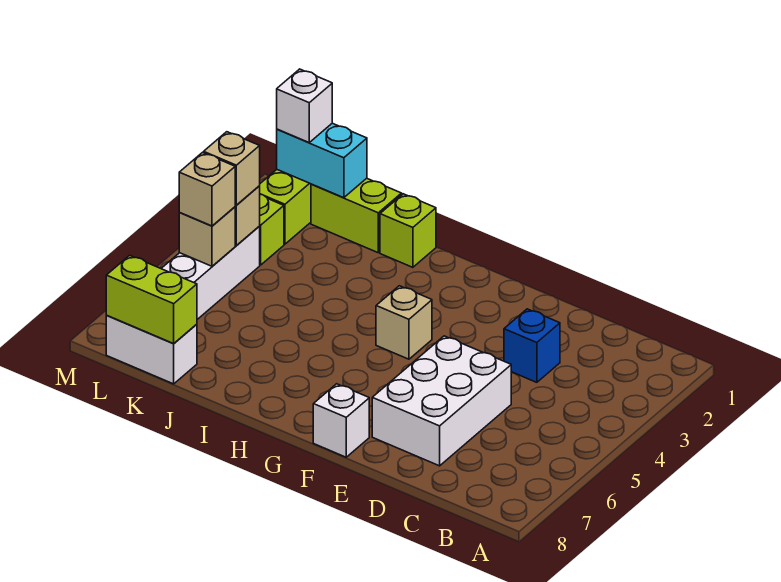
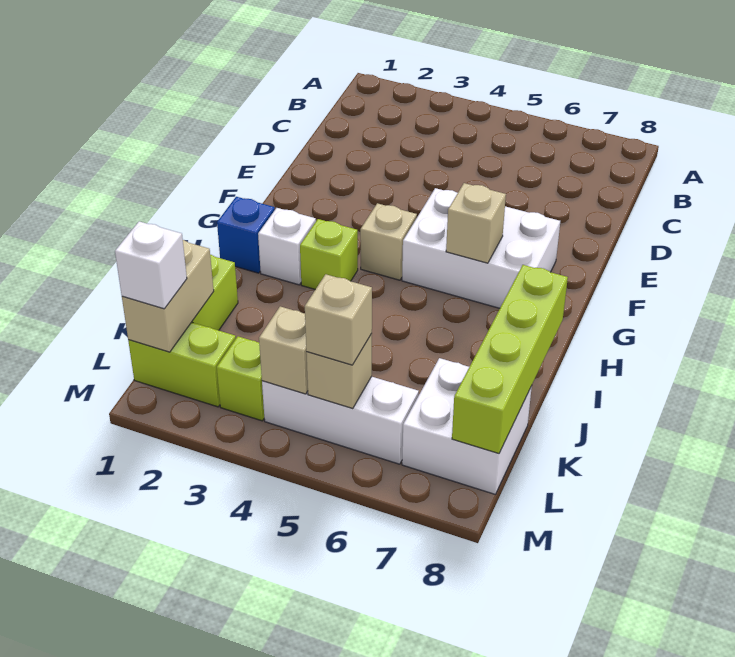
blue brick D3 level 1 -> blue brick H1 level 1
white brick D5:E7 level 1 -> white brick F5:G7 level 1
white brick F8 level 1 -> white brick H2 level 1
lime brick I1 level 1 -> lime brick H3 level 1
cyan brick K1:L1 level 2 -> tan brick K1:L1 level 2
white brick K8:L8 level 1 -> white brick K7:L8 level 1
lime brick K8:L8 level 2 -> lime brick I8:L8 level 2
tan brick L4 level 3 -> tan brick G6 level 2

